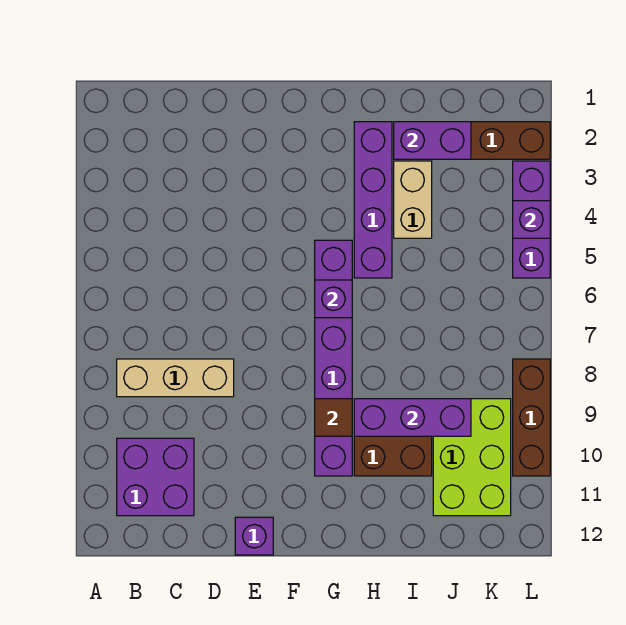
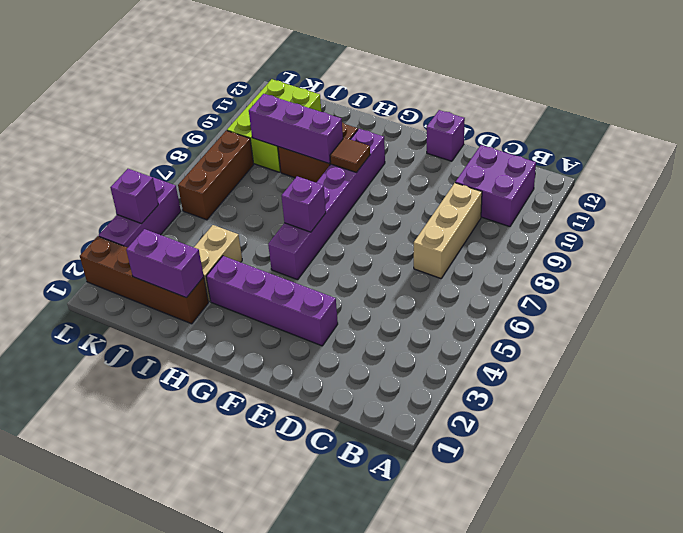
tan brick B8:D8 level 1 -> tan brick C7:C9 level 1
purple brick H2:H5 level 1 -> purple brick E3:H3 level 1
brown brick L8:L10 level 1 -> brown brick K6:K8 level 1

